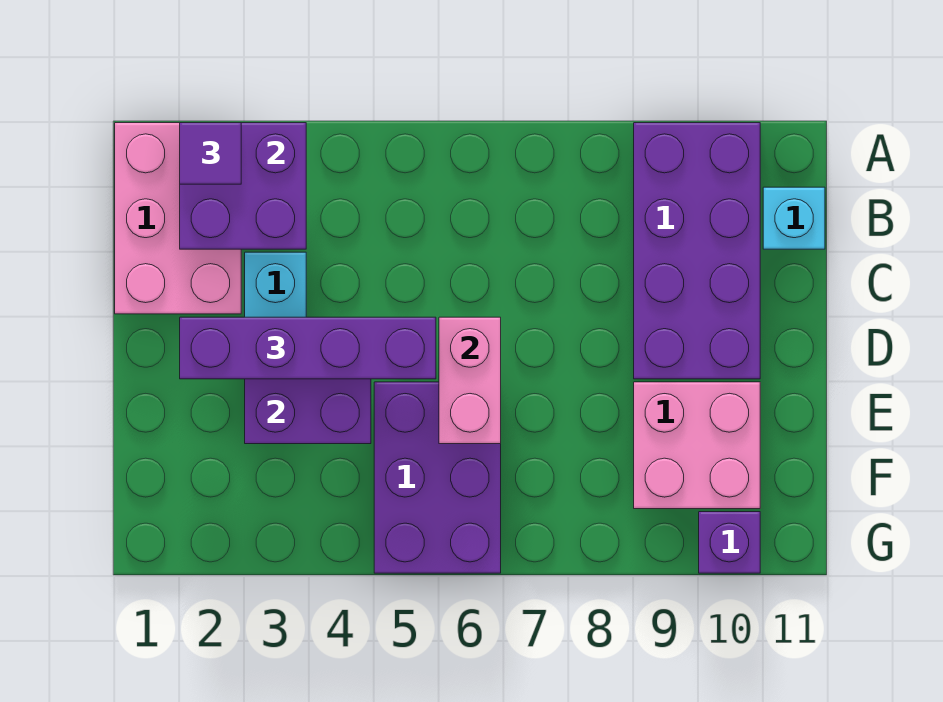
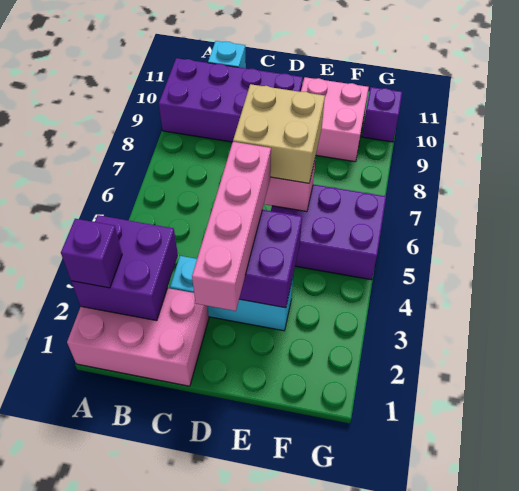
purple tile A2 level 3 -> purple brick A2 level 3
purple brick D2:D5 level 3 -> pink brick D2:D5 level 3
none -> tan brick D6:E7 level 3

